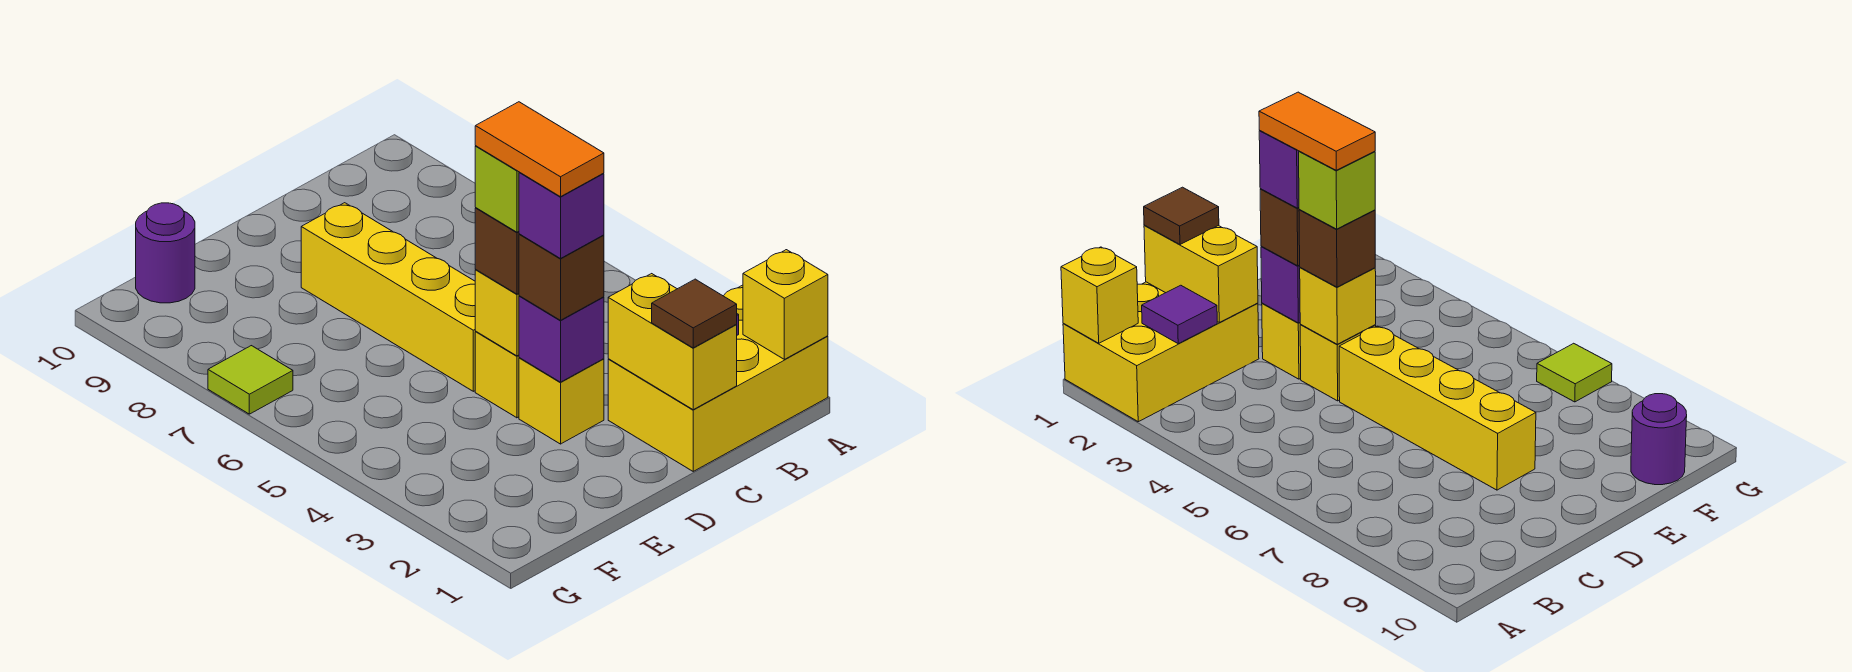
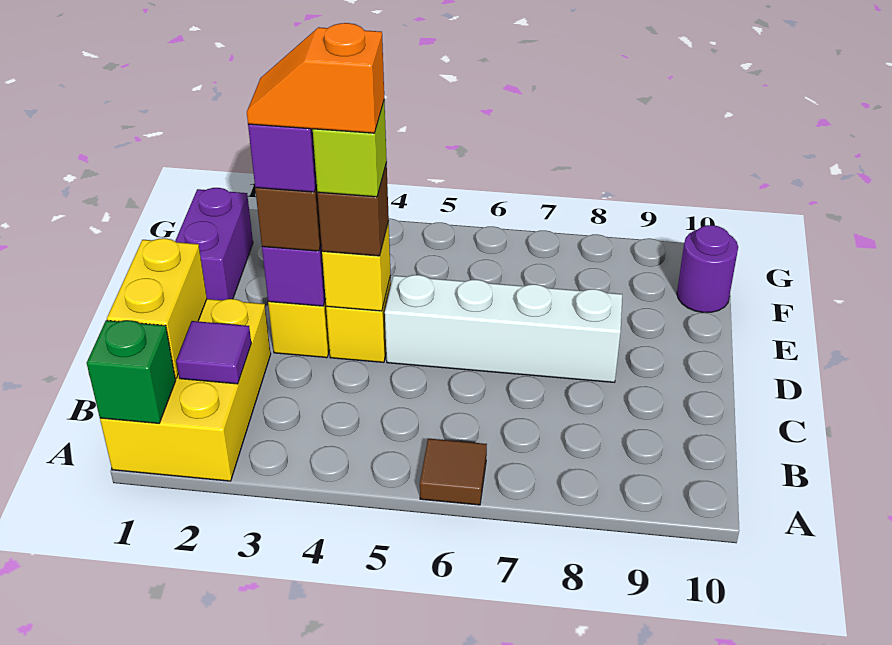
yellow brick A1 level 2 -> green brick A1 level 2
yellow brick C1:C2 level 2 -> yellow brick B1:C1 level 2
brown tile C1 level 3 -> brown tile A6 level 1
orange tile D3:D4 level 5 -> orange slope D3:D4 level 5 top 4
yellow brick D5:D8 level 1 -> white brick D5:D8 level 1
none -> purple brick E1:F1 level 1
lime tile G7 level 1 -> none

